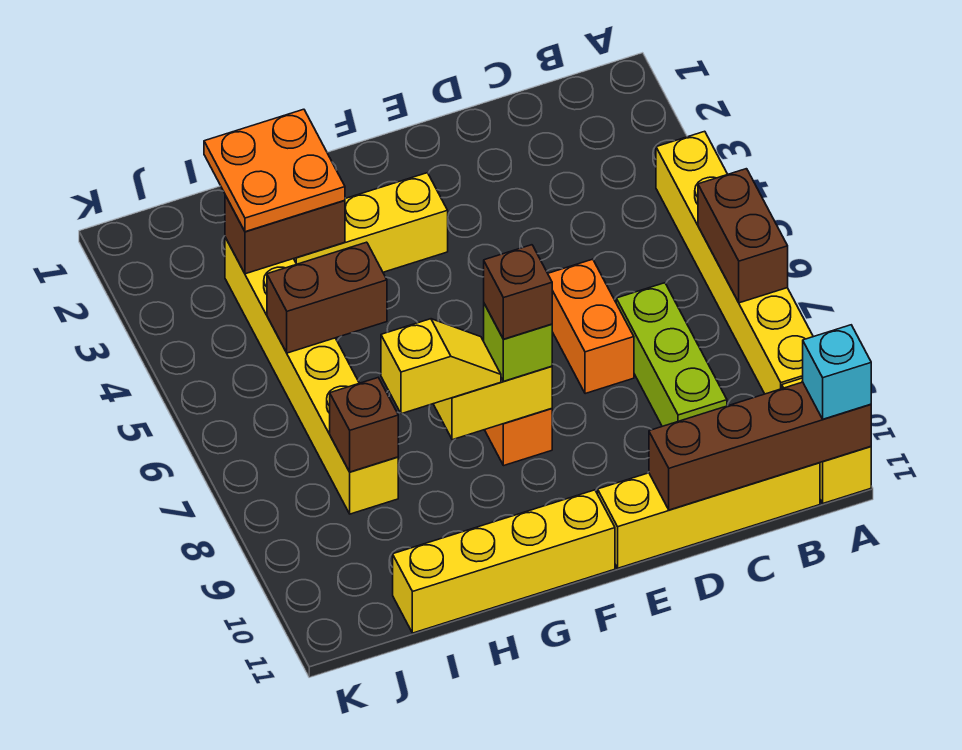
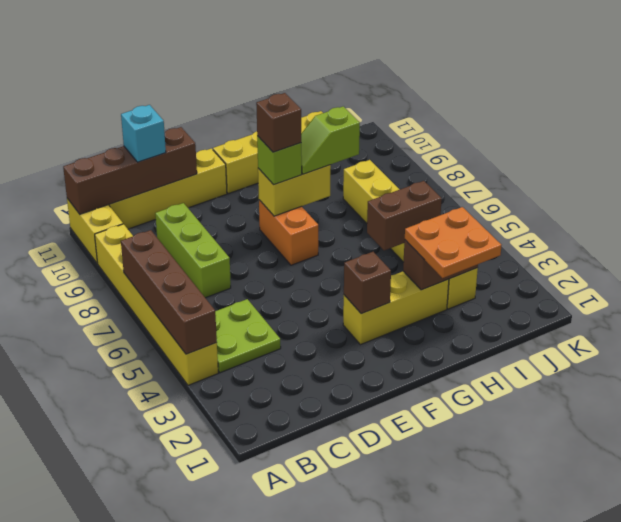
brown brick A6:A7 level 2 -> brown brick A4:A7 level 2
cyan brick A11 level 3 -> cyan brick C11 level 3
none -> lime plate B4:C5 level 1
orange brick D6:D7 level 1 -> none
yellow slope G8:H8 level 3 top H -> lime slope G8:H8 level 3 top H
brown brick I8 level 2 -> brown brick F3 level 2

